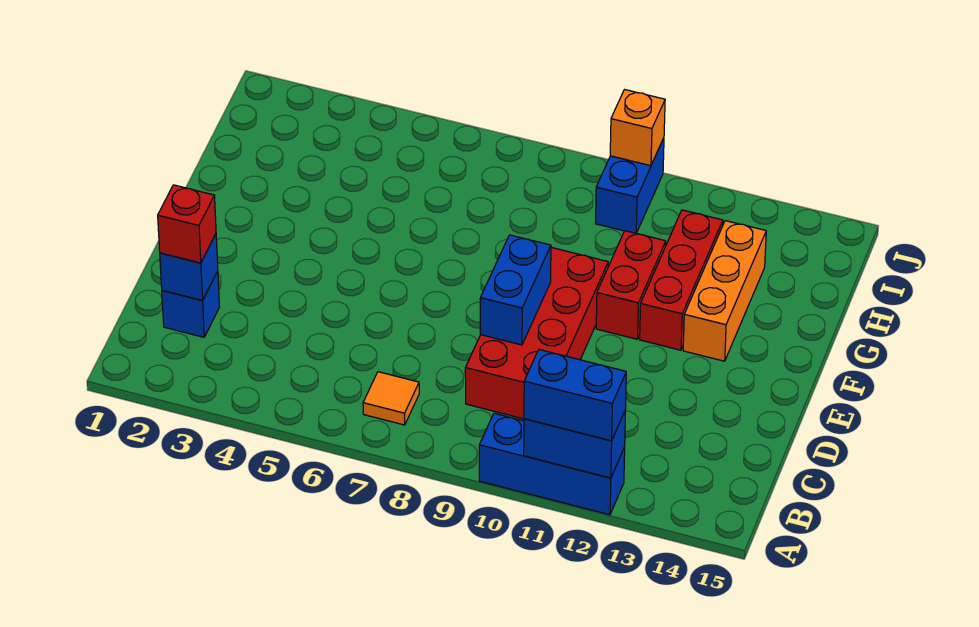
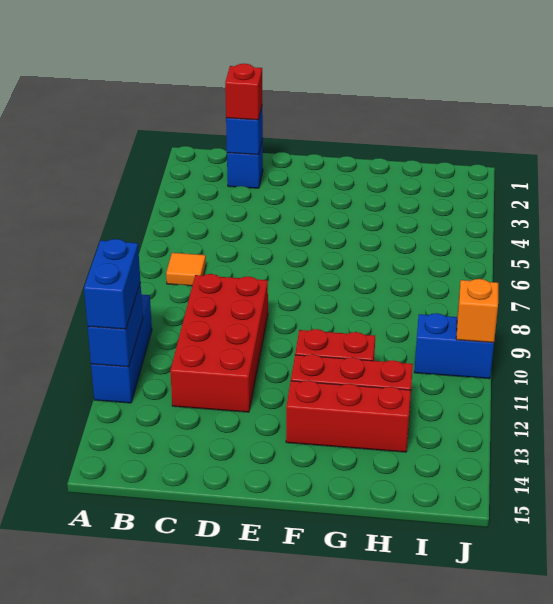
red brick C9:F10 level 1 -> red brick C9:D12 level 1
blue brick D9:E9 level 2 -> none
orange brick F13:H13 level 1 -> red brick F13:H13 level 1

